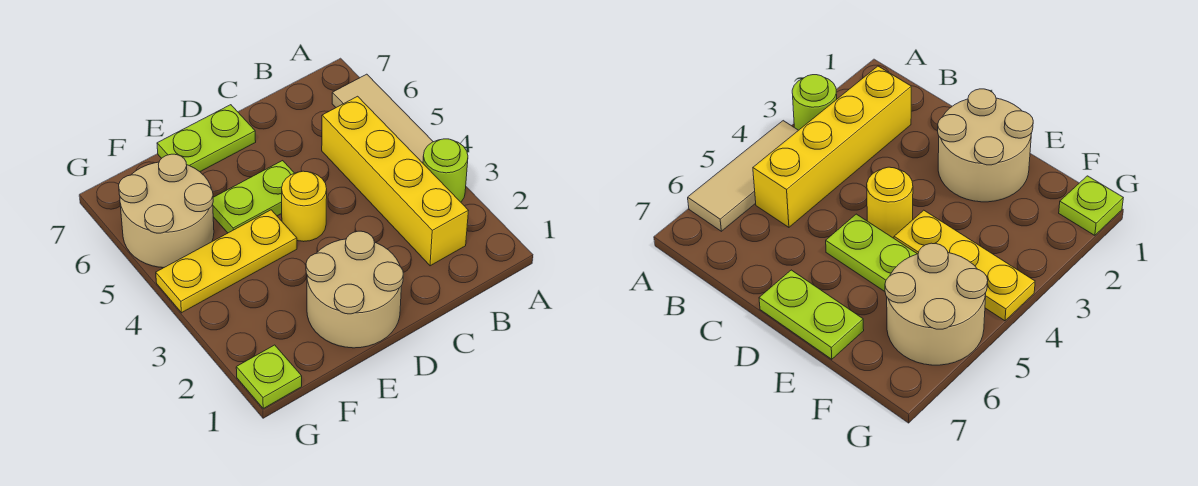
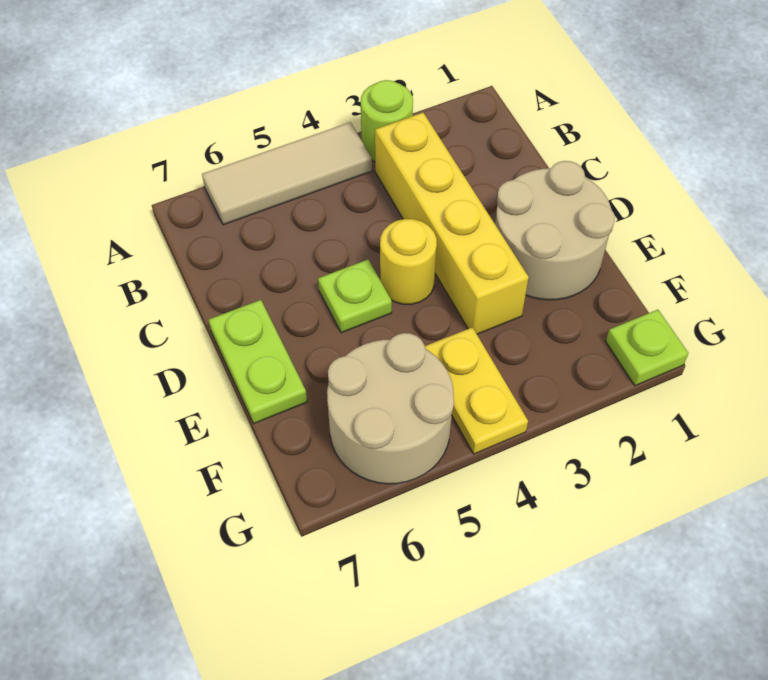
yellow brick B2:B5 level 1 -> yellow brick B3:E3 level 1
lime plate D5:E5 level 1 -> lime plate D5 level 1
yellow plate E4:G4 level 1 -> yellow plate F4:G4 level 1

